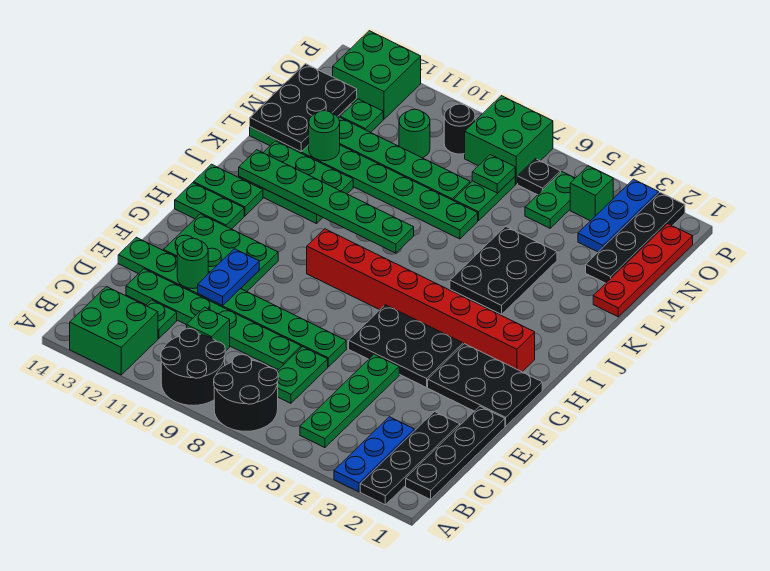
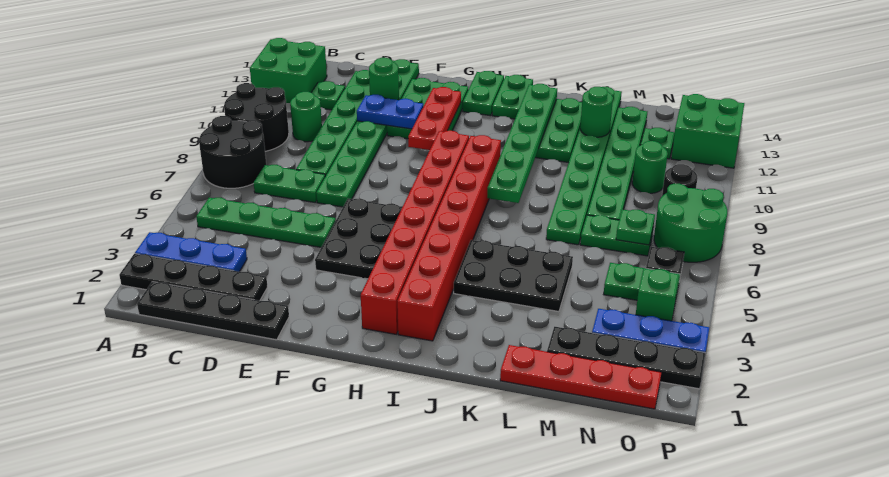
green brick C10 level 1 -> green round brick C10 level 1
black plate F1:G3 level 1 -> none
none -> red plate G10:G12 level 2
none -> red brick I2:I9 level 1
black plate L13:N14 level 2 -> none
green brick O7:P8 level 1 -> green round brick O7:P8 level 1

